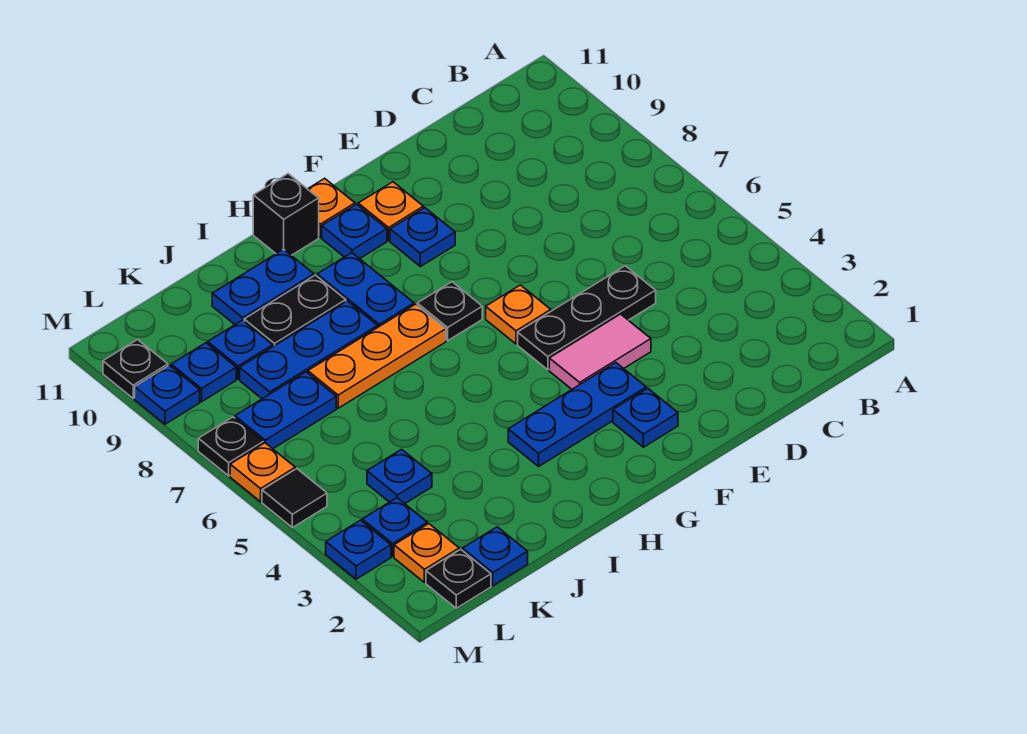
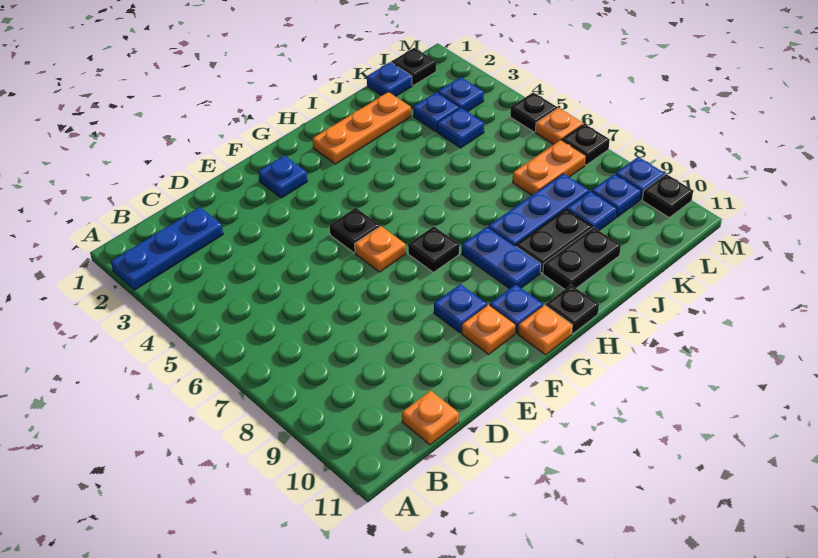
black plate D5:F5 level 1 -> black plate F5 level 1
pink tile E4:F4 level 1 -> none
blue plate F3:H3 level 1 -> blue plate A2:C2 level 1
orange plate H7:J7 level 1 -> orange plate H2:J2 level 1
black brick H11 level 1 -> black plate H11 level 1
blue plate I10:J10 level 1 -> black plate I10:J10 level 1
blue plate K7:L7 level 1 -> orange plate K7:L7 level 1
orange plate L2 level 1 -> orange plate C11 level 1
blue plate M3 level 1 -> blue plate K3 level 1
black tile M5 level 1 -> black plate M5 level 1

